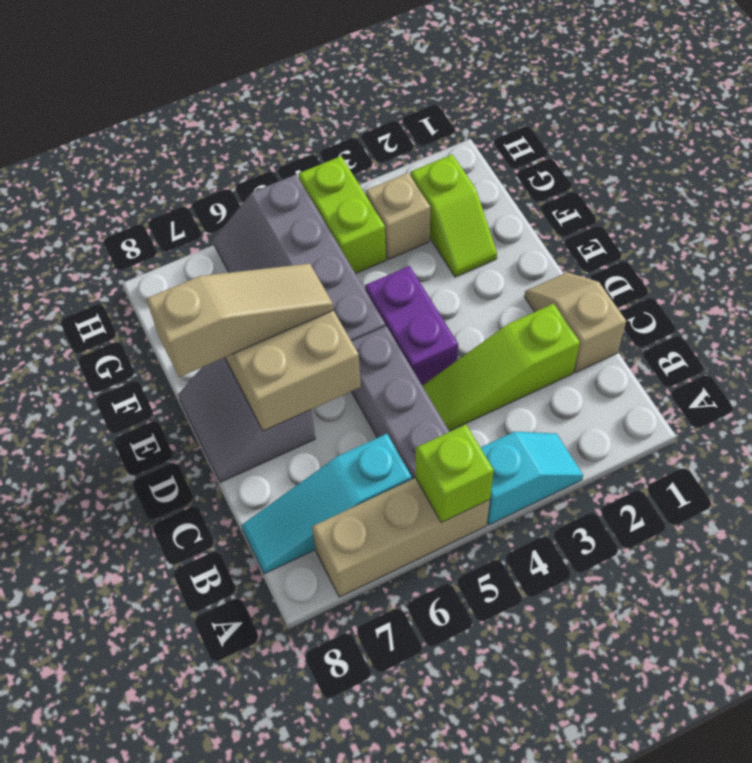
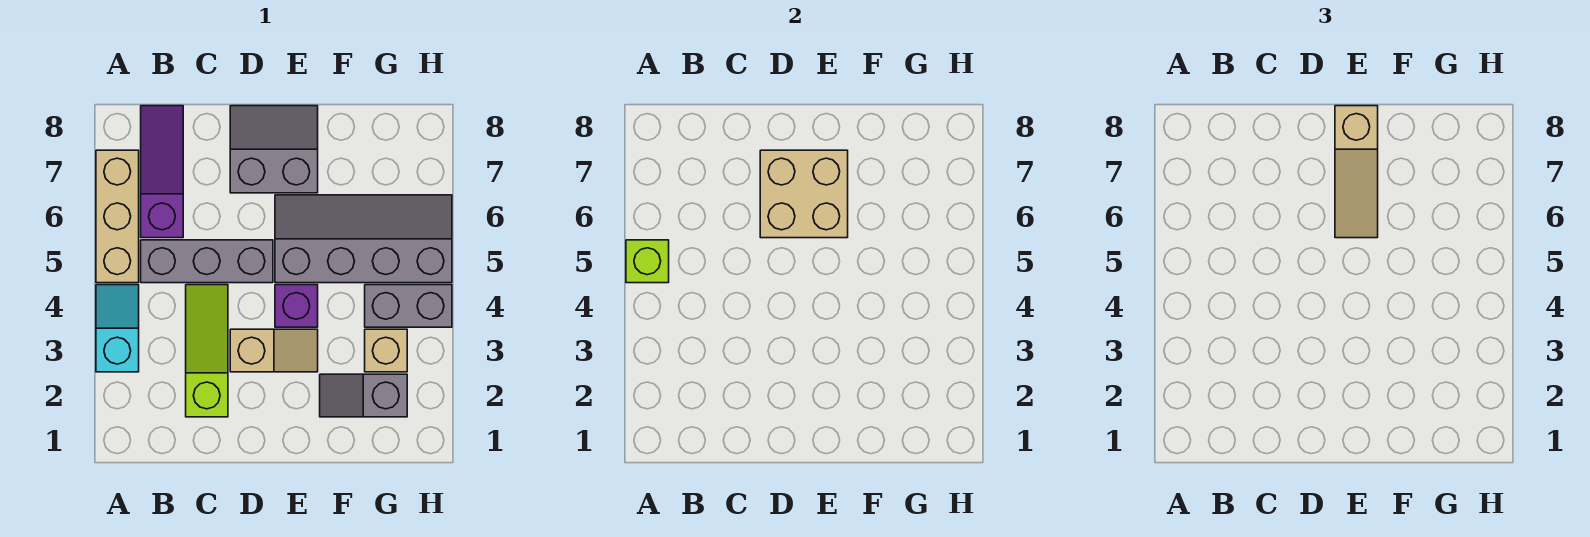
cyan slope A3:A4 level 1 top 4 -> cyan slope A3:A4 level 1 top 3
cyan slope B6:B8 level 1 top 6 -> purple slope B6:B8 level 1 top 6
tan slope C1:D1 level 1 top C -> tan slope D3:E3 level 1 top D
purple brick D4:E4 level 1 -> purple brick E4 level 1
lime slope F2:G2 level 1 top G -> grey slope F2:G2 level 1 top G
lime brick G4:H4 level 1 -> grey brick G4:H4 level 1

